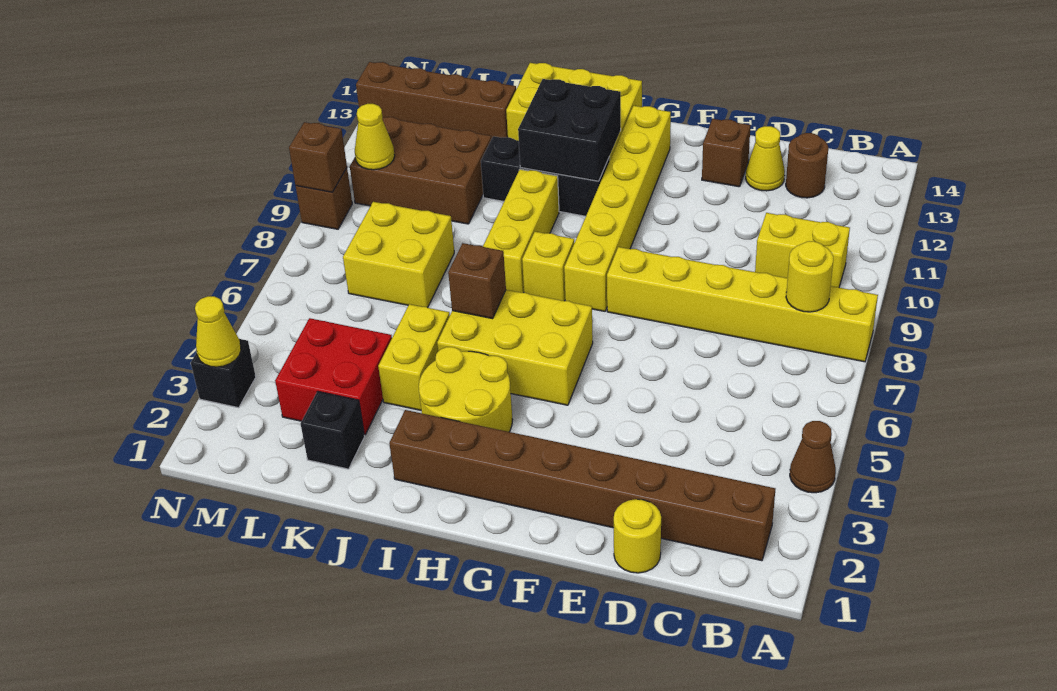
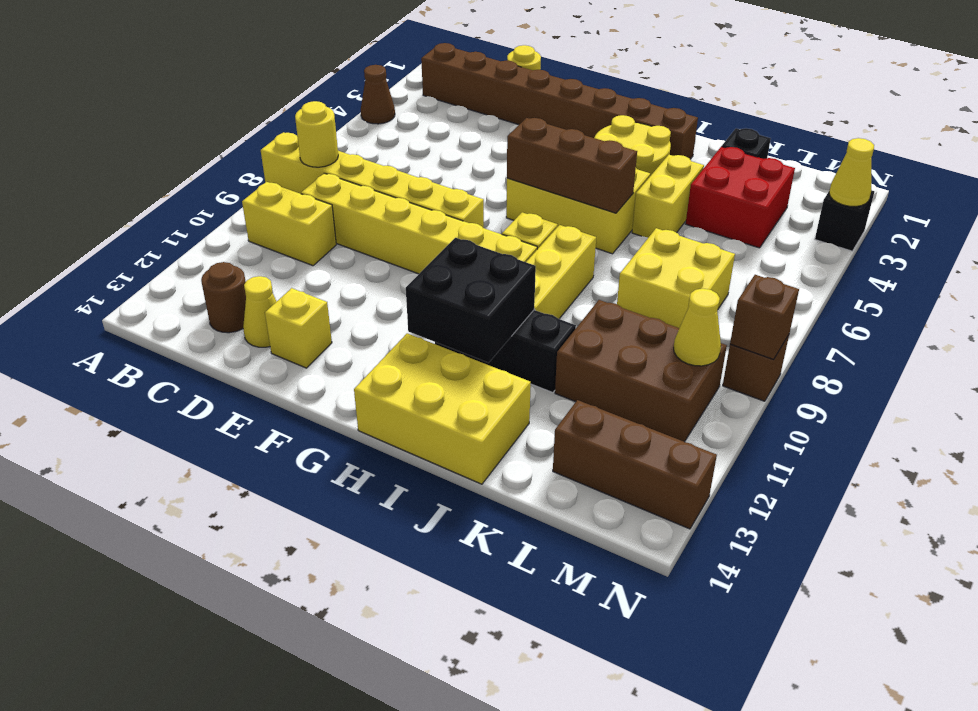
brown brick E13 level 1 -> yellow brick E13 level 1
yellow brick G8:G13 level 1 -> yellow brick C9:H9 level 1
brown brick I6 level 2 -> brown brick G6:I6 level 2
brown brick K13:N13 level 1 -> brown brick L13:N13 level 1

